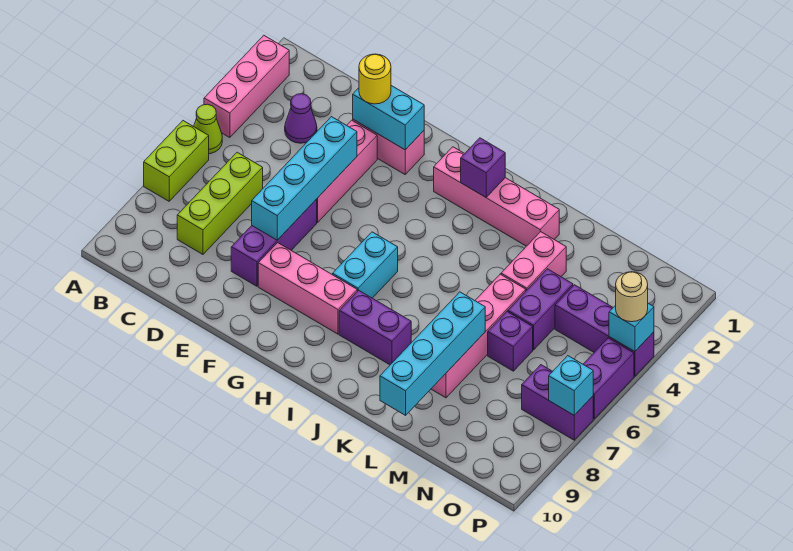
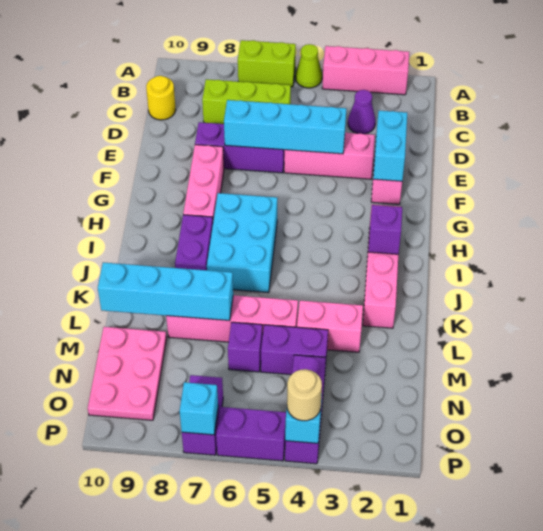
yellow round brick E2 level 3 -> yellow round brick C10 level 1
cyan brick H6:H7 level 1 -> cyan brick H6:J7 level 1
none -> pink plate M9:O10 level 1

